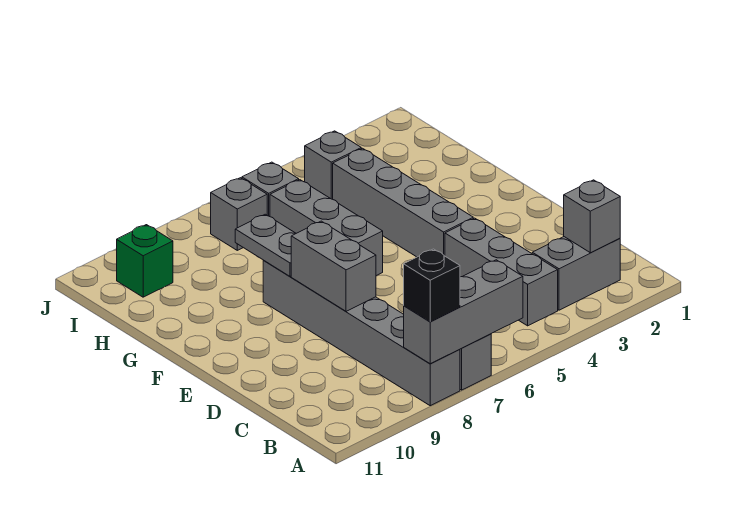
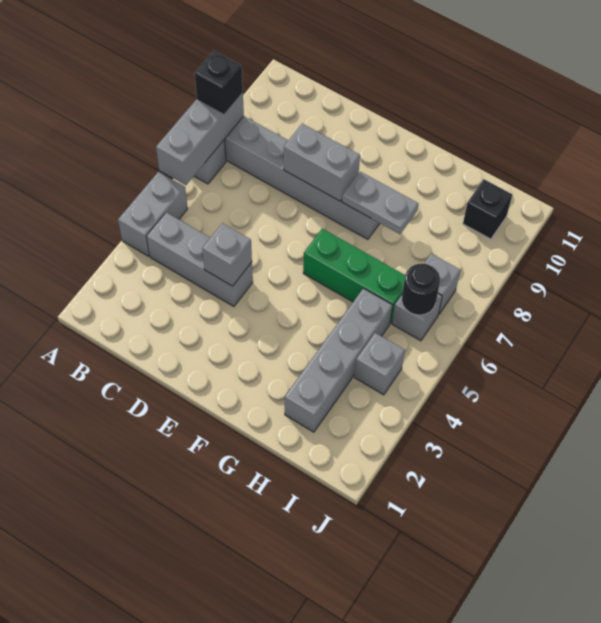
grey brick B2:B3 level 1 -> grey brick A4:A5 level 1
grey brick B2 level 2 -> grey brick D4 level 2
grey brick E4:H4 level 1 -> grey brick H2:H5 level 1
grey brick F6:H6 level 1 -> green brick F6:H6 level 1
none -> black round brick I6 level 2
green brick I10 level 1 -> black brick I10 level 1

